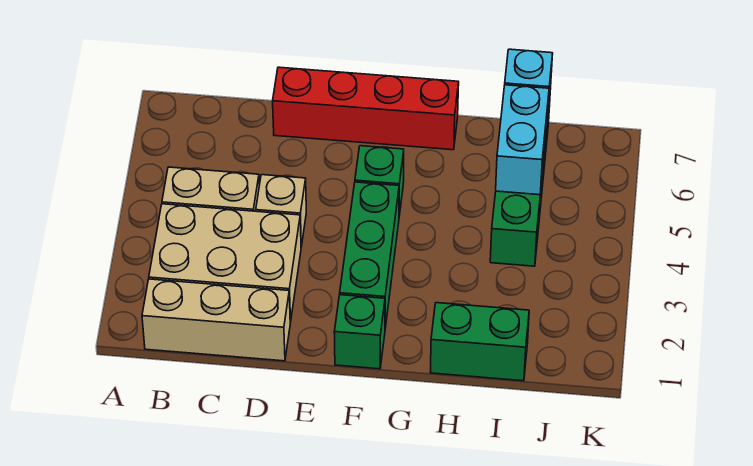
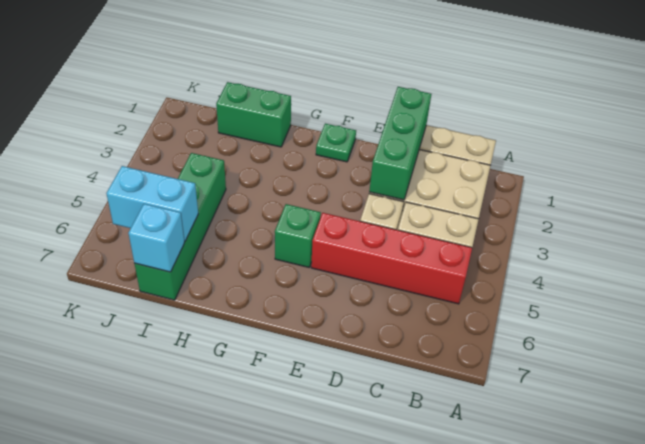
red brick D7:G7 level 1 -> red brick B5:E5 level 1
green brick F1 level 1 -> green plate F1 level 1
green brick F2:F4 level 1 -> green brick D1:D3 level 2
cyan brick I5:I6 level 2 -> cyan brick I6:J6 level 2

